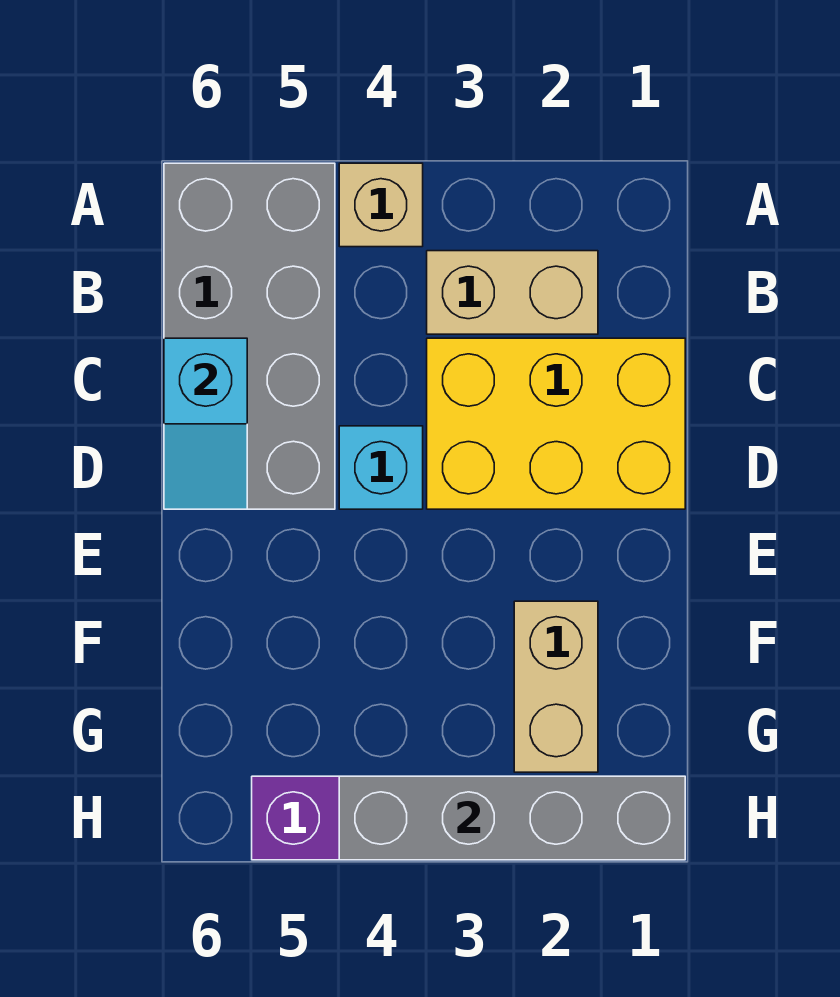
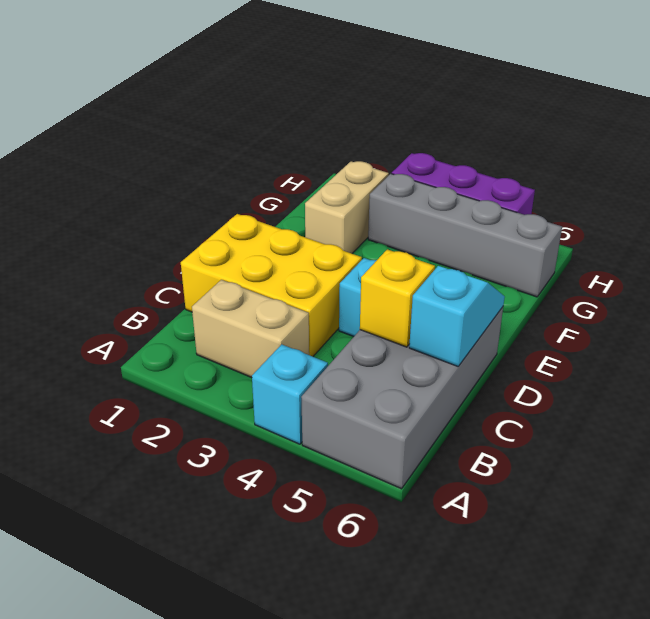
tan brick A4 level 1 -> cyan brick A4 level 1
none -> yellow brick C5 level 2
grey brick H1:H4 level 2 -> grey brick G3:G6 level 1

